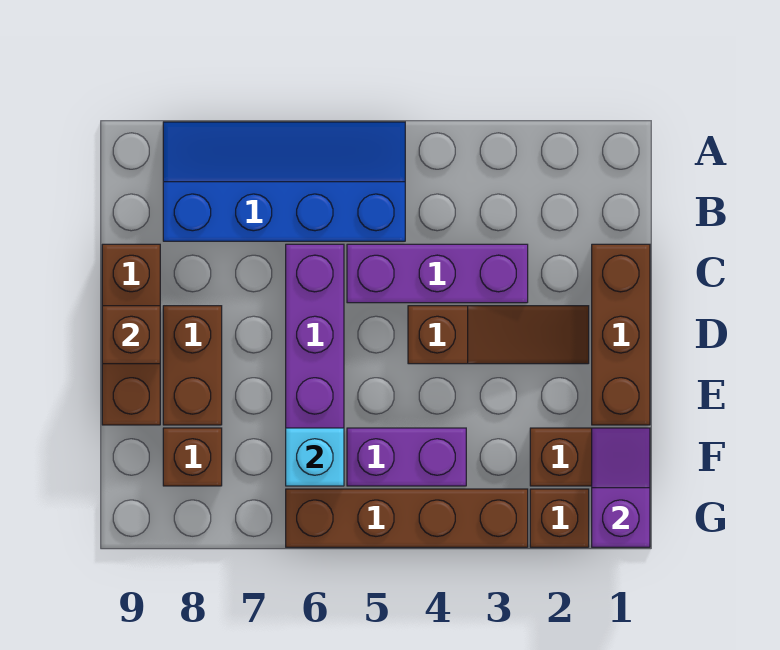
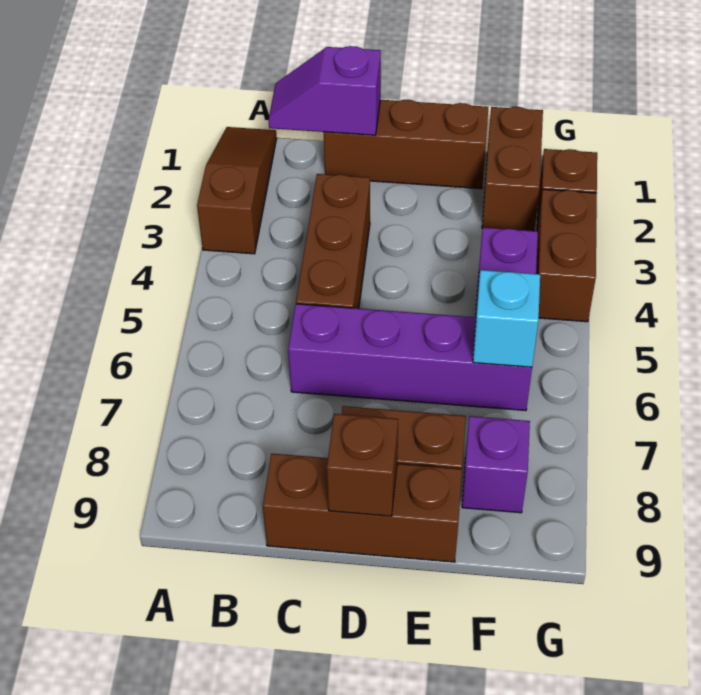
blue slope A5:B8 level 1 top B -> none
purple brick C3:C5 level 1 -> brown brick C3:C5 level 1
brown slope D2:D4 level 1 top 4 -> brown slope A1:A3 level 1 top 3
purple slope F1:G1 level 2 top G -> purple slope B1:C1 level 2 top C
brown brick F8 level 1 -> purple brick F8 level 1
brown brick G3:G6 level 1 -> brown brick G3:G4 level 1

